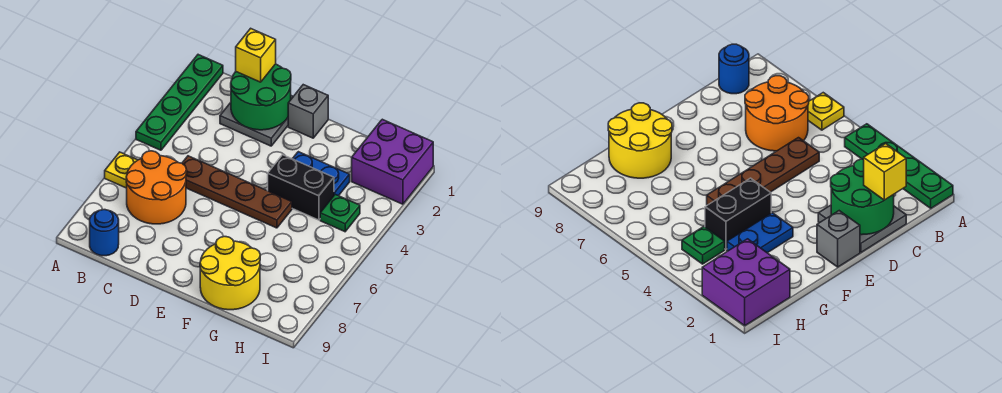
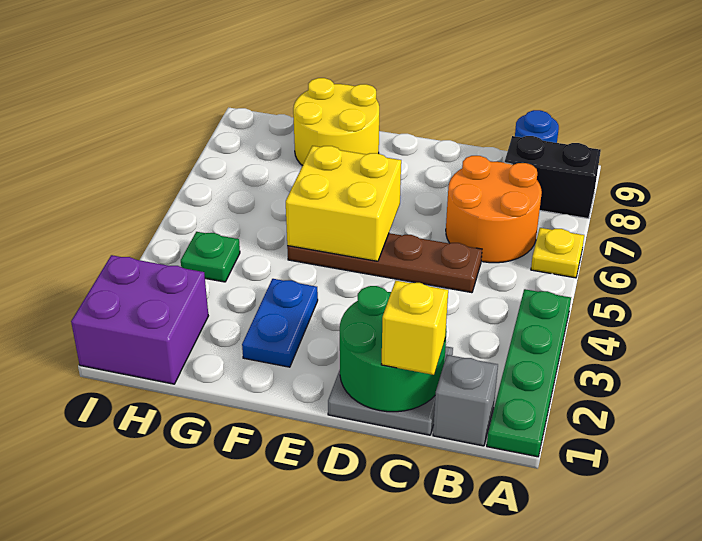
grey brick E1 level 1 -> grey brick B1 level 1
none -> yellow brick E5:F6 level 2
blue plate F3:G3 level 1 -> blue plate F2:F3 level 1
black brick F4:G4 level 1 -> black brick A8:B8 level 1

